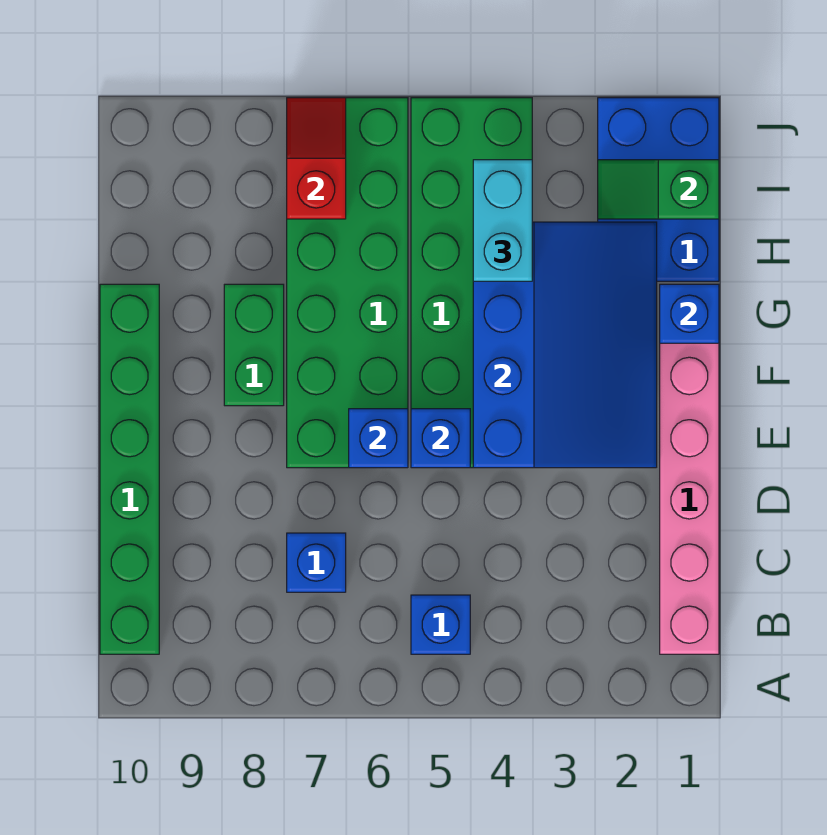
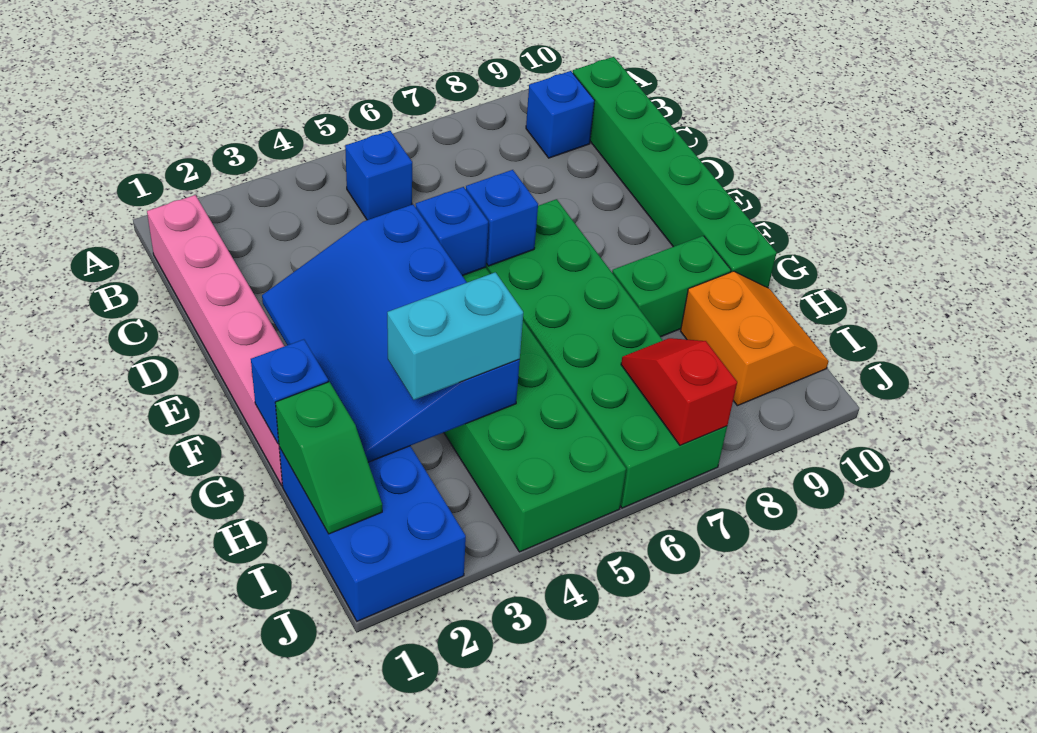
blue brick C7 level 1 -> blue brick B9 level 1
green brick F8:G8 level 1 -> green brick G8:G9 level 1
cyan brick H4:I4 level 3 -> cyan brick H3:H4 level 3
none -> orange slope H9:I10 level 1 top 9
green slope I1:I2 level 2 top 1 -> green slope H1:I1 level 2 top H
red slope I7:J7 level 2 top I -> red slope I7:J7 level 2 top J

